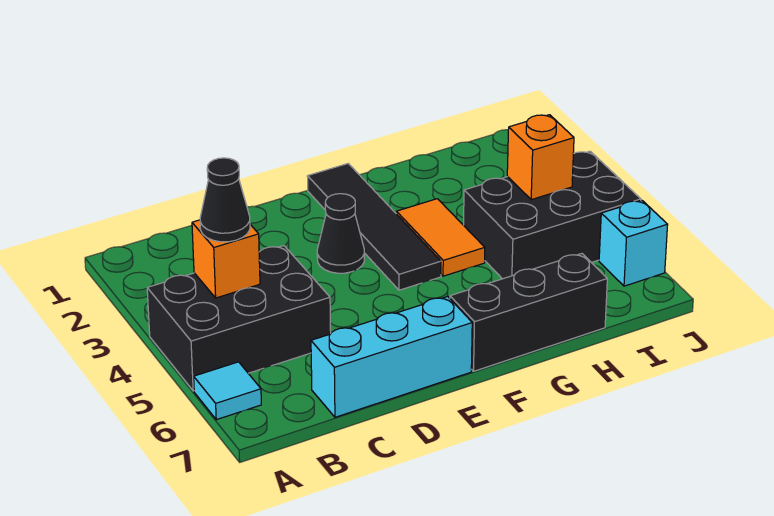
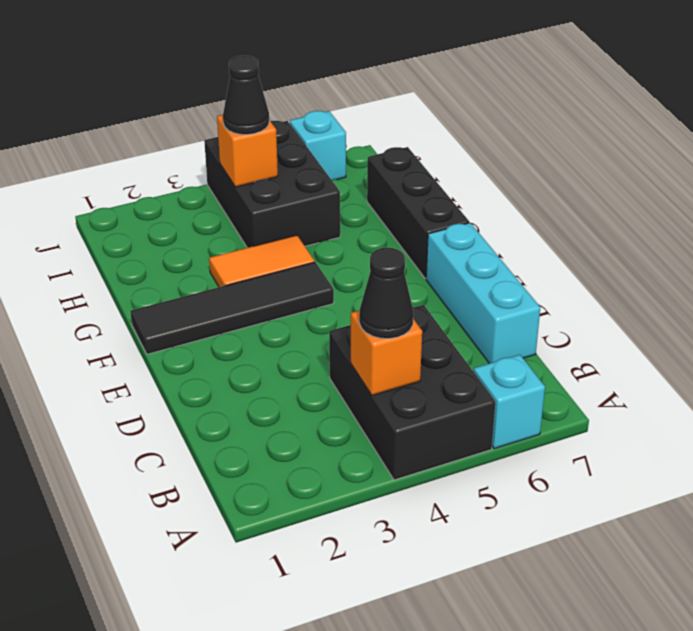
cyan tile A6 level 1 -> cyan brick A6 level 1
black cone E3 level 1 -> black cone I4 level 3

